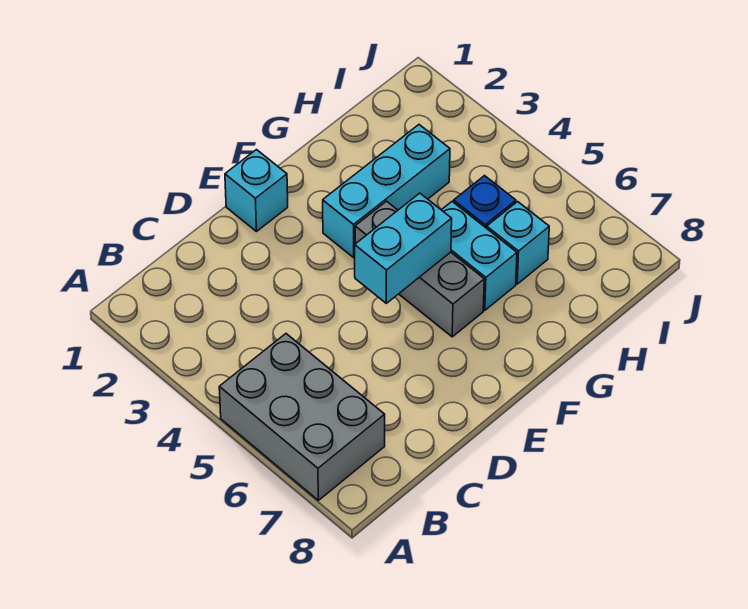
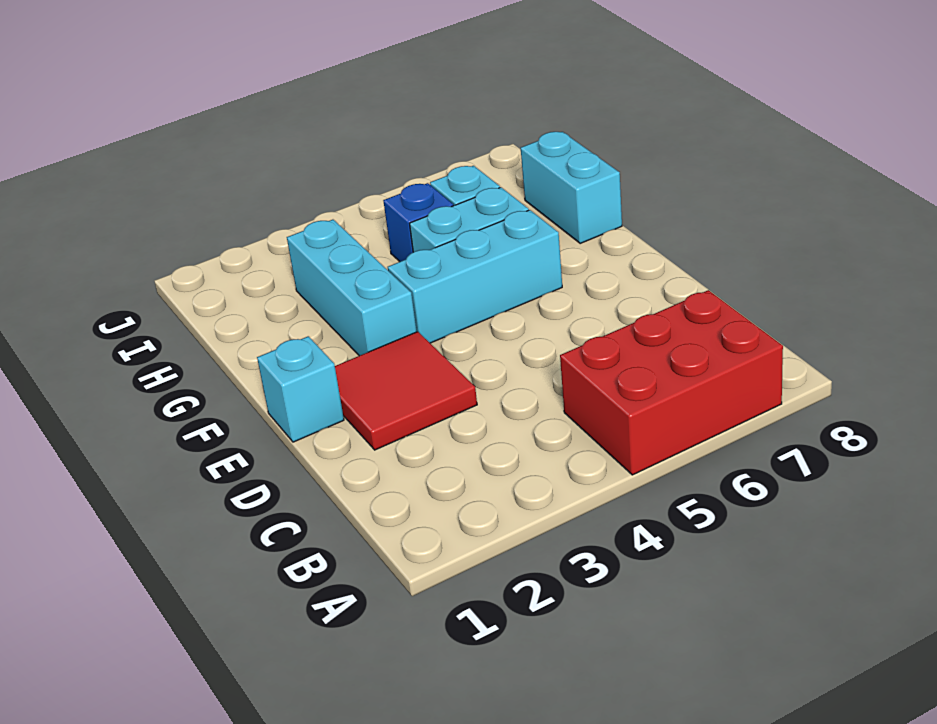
grey brick A5:B7 level 1 -> red brick A5:B7 level 1
none -> red tile D2:E3 level 1
cyan brick E5:F5 level 2 -> cyan brick G8:H8 level 1
grey brick F4:F6 level 1 -> cyan brick F4:F6 level 1

